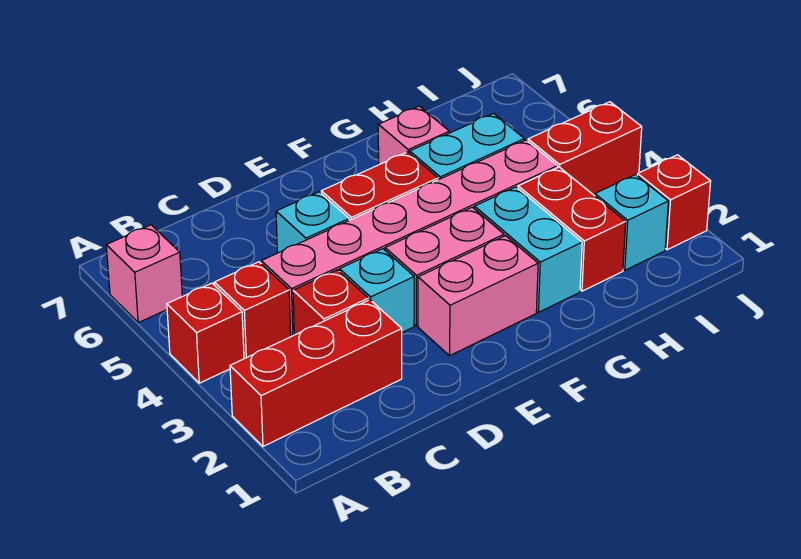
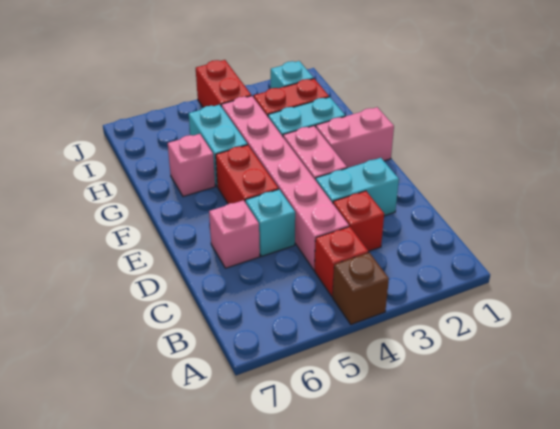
red brick A2:C2 level 1 -> none
red brick A4 level 1 -> brown brick A4 level 1
pink brick A6 level 1 -> pink brick D6 level 1
cyan brick D3 level 1 -> cyan brick D2:D3 level 1
pink brick E2:F2 level 1 -> pink brick F1:F2 level 1
red brick J2 level 1 -> none

